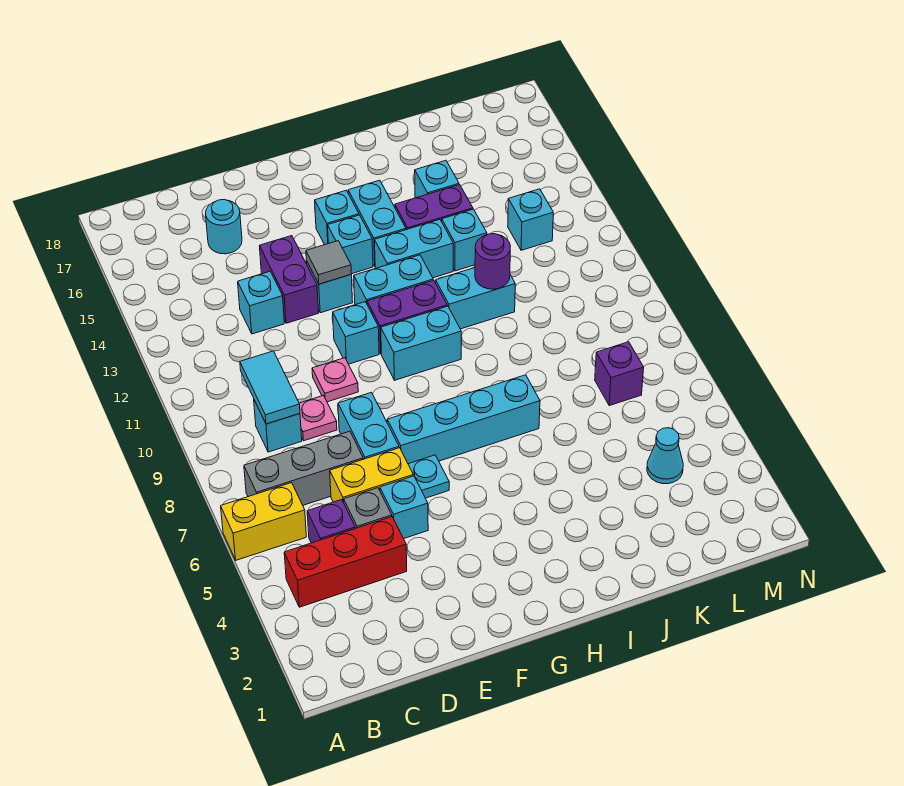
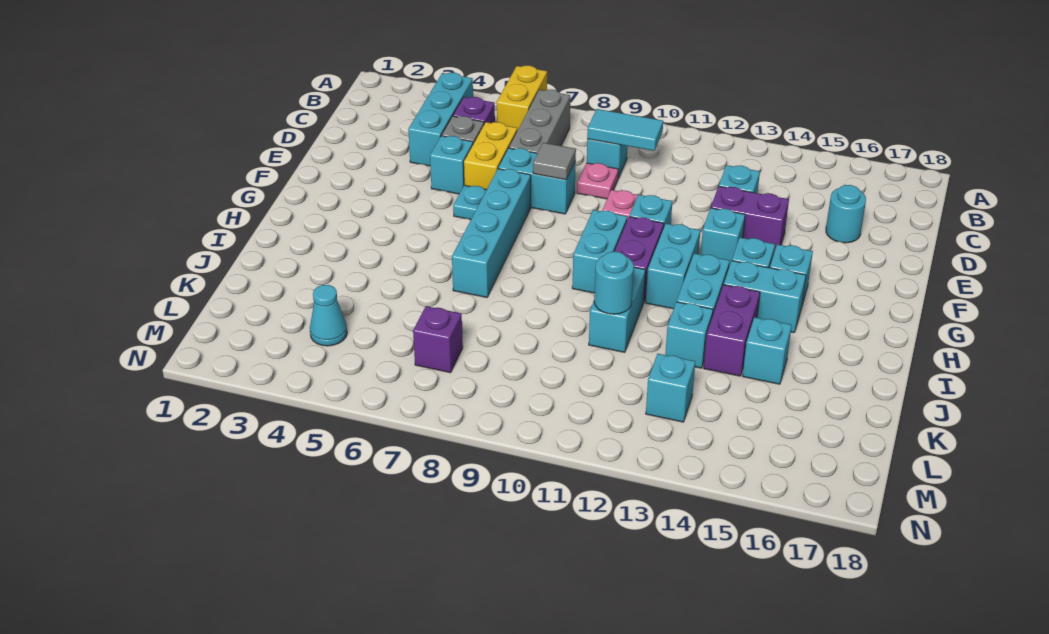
red brick B4:D4 level 1 -> cyan brick B4:D4 level 1
grey tile F13 level 2 -> grey tile E8 level 2
purple round brick J11 level 2 -> cyan round brick J11 level 2

